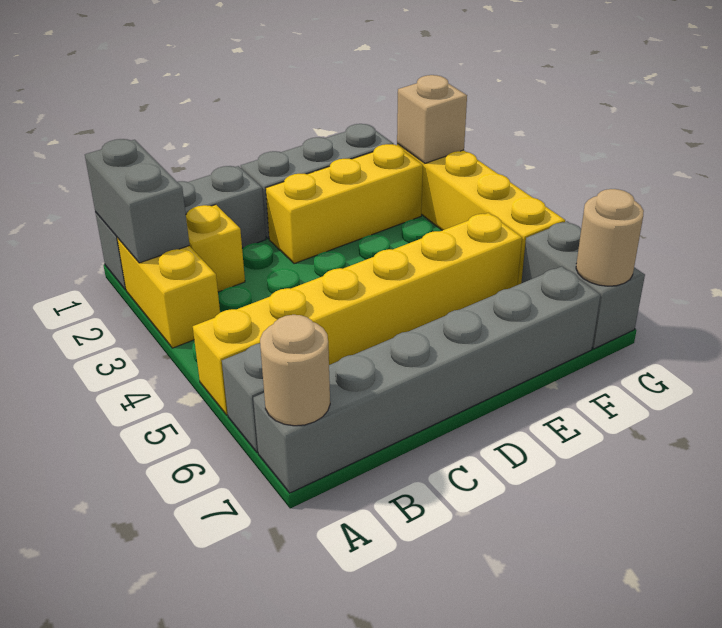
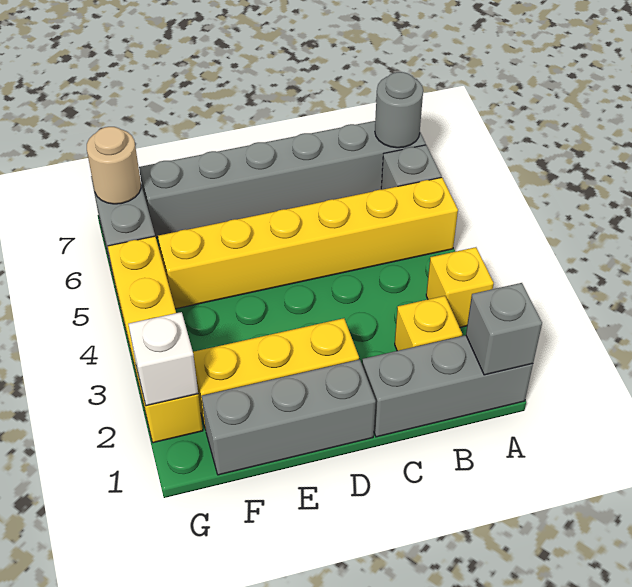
grey brick A1:A2 level 2 -> grey brick A1 level 2
yellow brick A2:A3 level 1 -> yellow brick A3 level 1
tan round brick A7 level 2 -> grey round brick A7 level 2
tan brick G2 level 2 -> white brick G2 level 2

